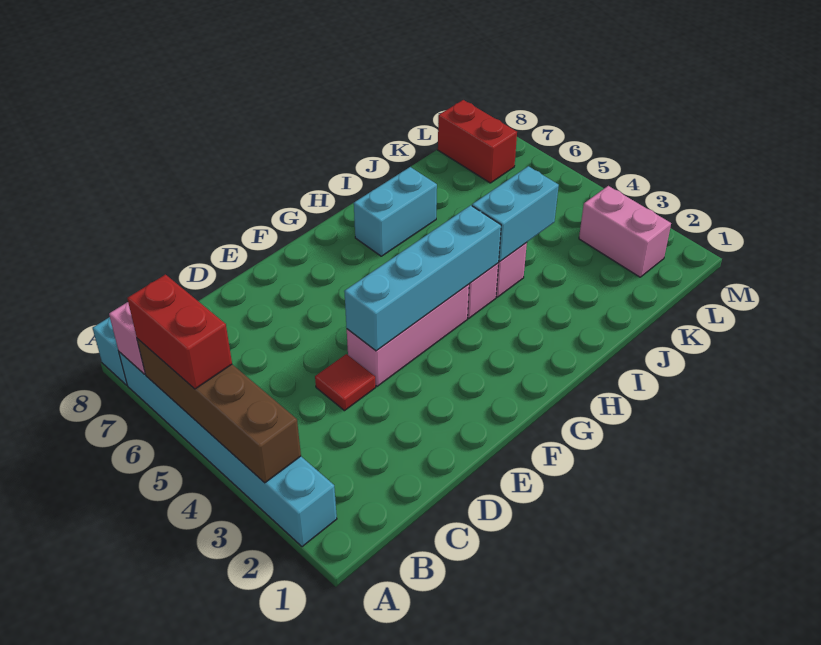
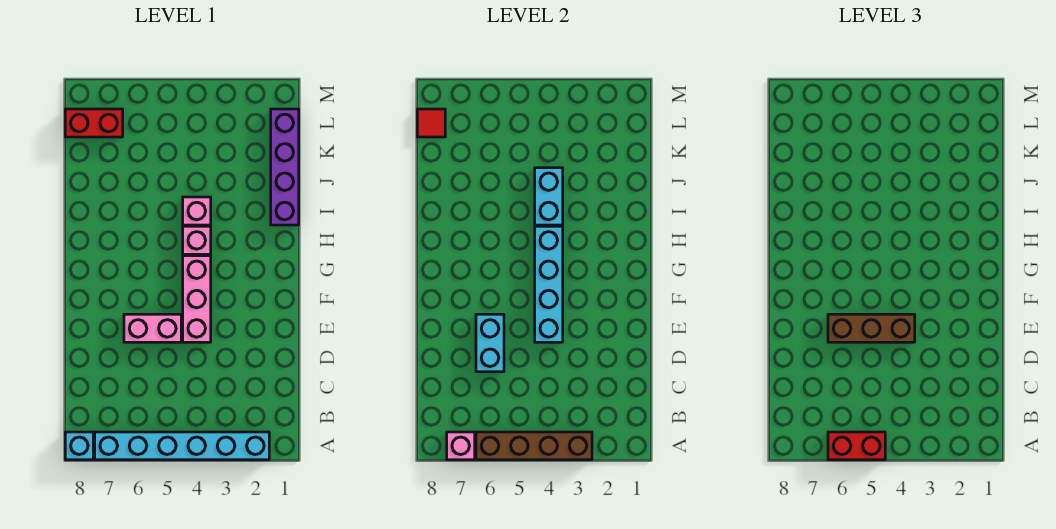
red tile D4 level 1 -> red tile L8 level 2
none -> brown brick E4:E6 level 3
cyan brick H7:I7 level 1 -> cyan brick D6:E6 level 2
none -> purple brick I1:L1 level 1
pink brick L2:L3 level 1 -> pink brick E5:E6 level 1

